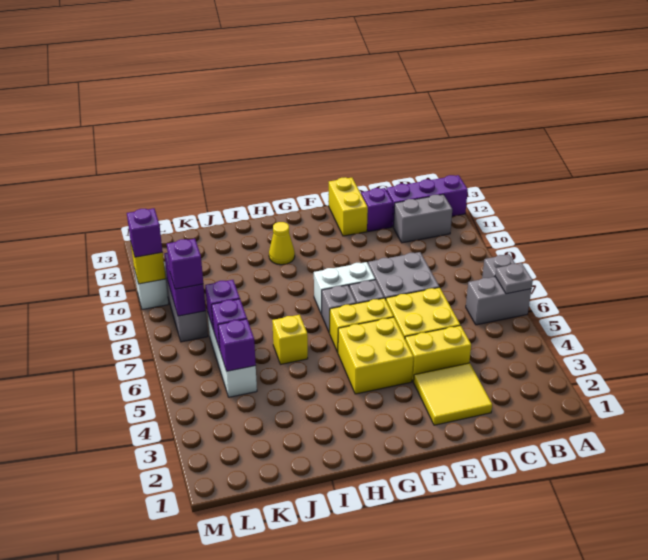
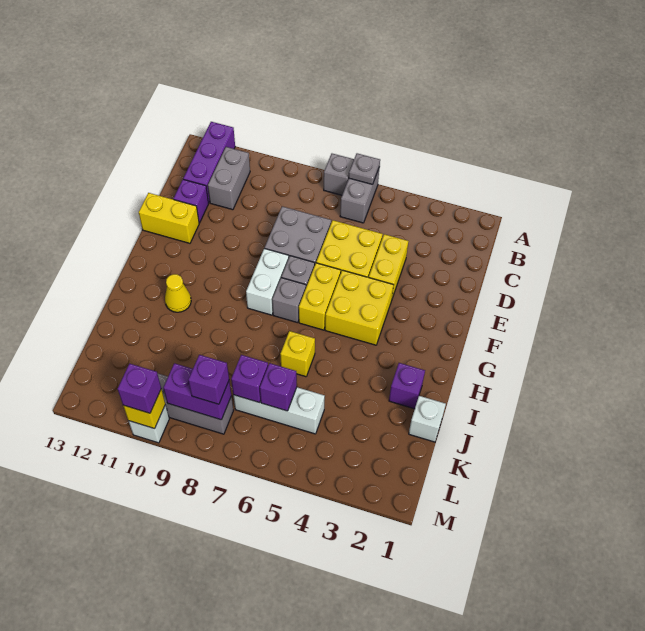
yellow tile D2:E3 level 1 -> none
none -> white brick J1 level 1
purple brick K5 level 2 -> purple brick I2 level 1

